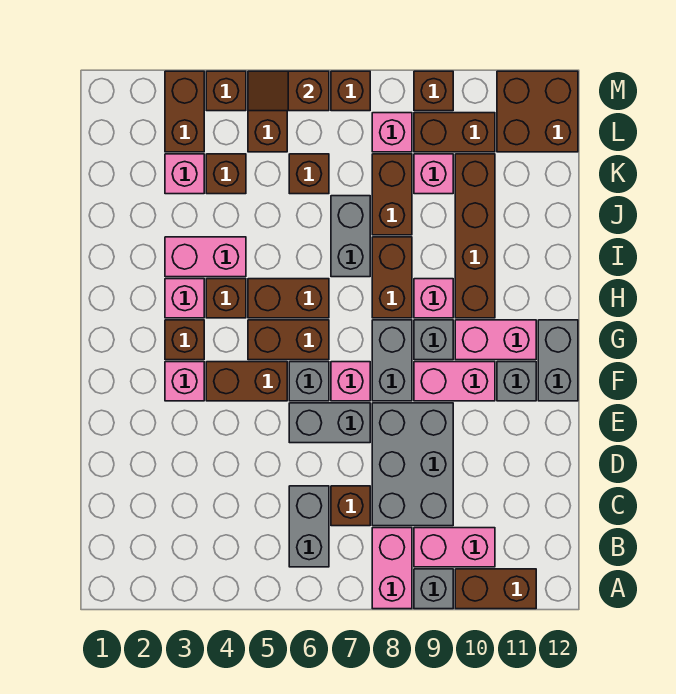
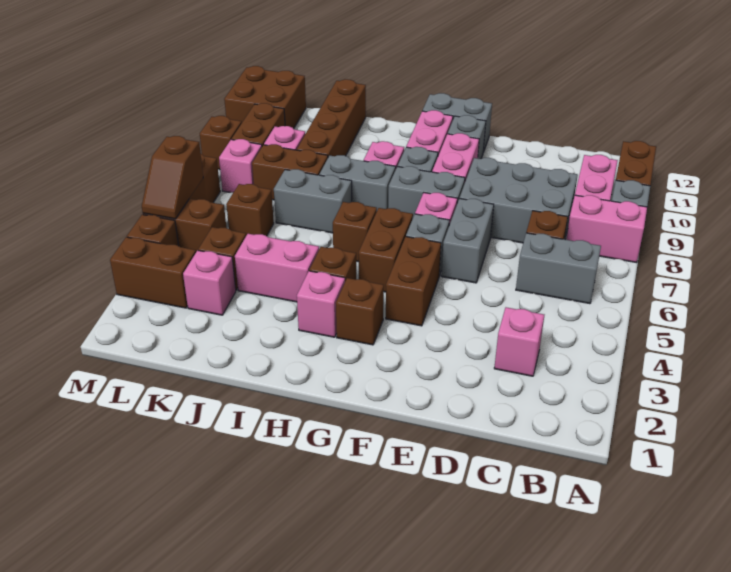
pink brick F3 level 1 -> pink brick C3 level 1
brown brick H5:H6 level 1 -> brown brick H6 level 1
brown brick H8:I8 level 1 -> grey brick H8:I8 level 1
brown brick H10:K10 level 1 -> brown brick J9:J12 level 1
pink brick I3:I4 level 1 -> pink brick I4:J4 level 1

